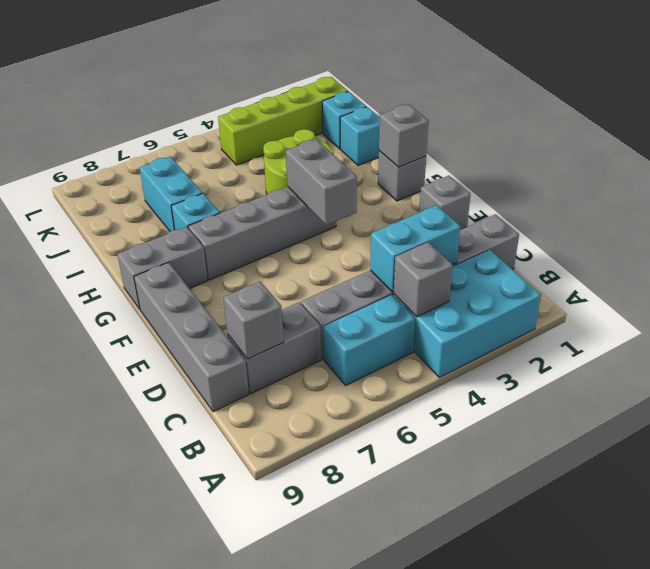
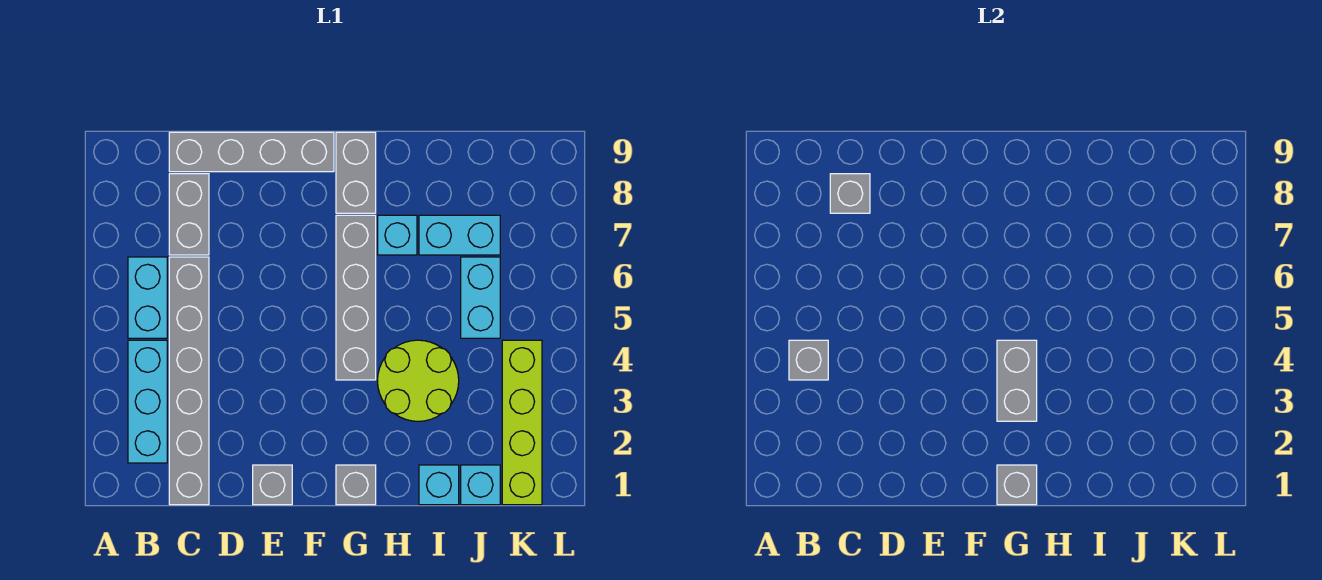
cyan brick A2:B4 level 1 -> cyan brick B2:B4 level 1
cyan brick C3:C4 level 2 -> cyan brick J5:J6 level 1
grey brick F4:G4 level 2 -> grey brick G3:G4 level 2

